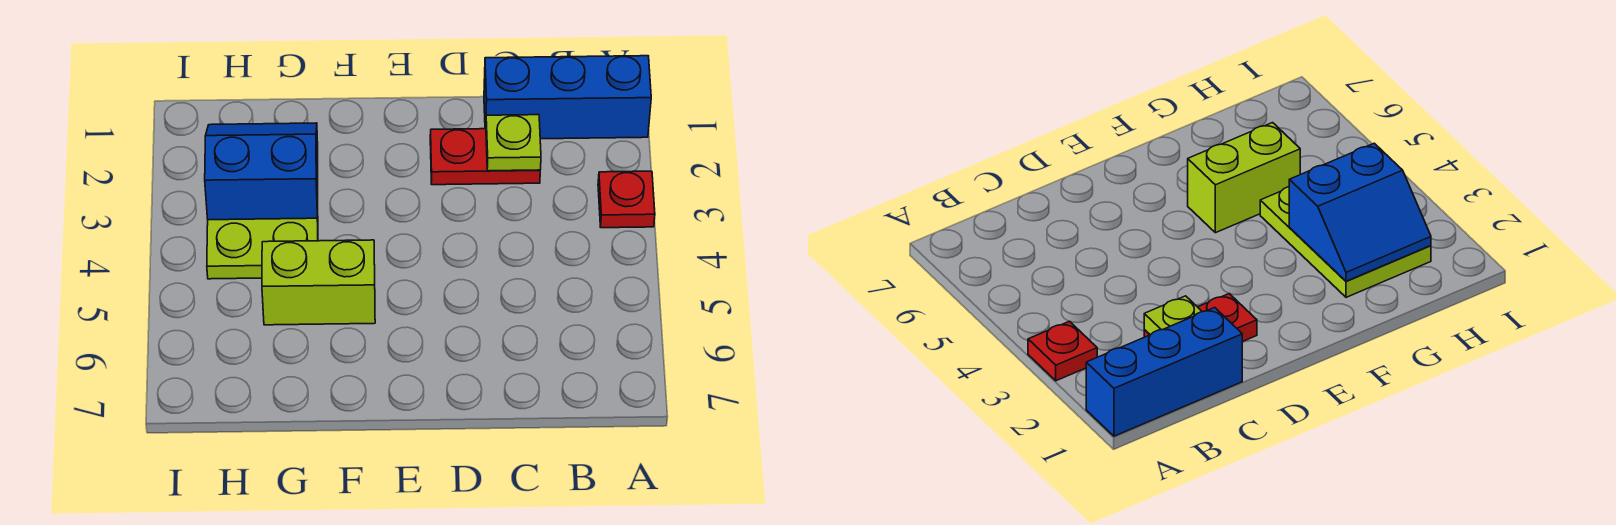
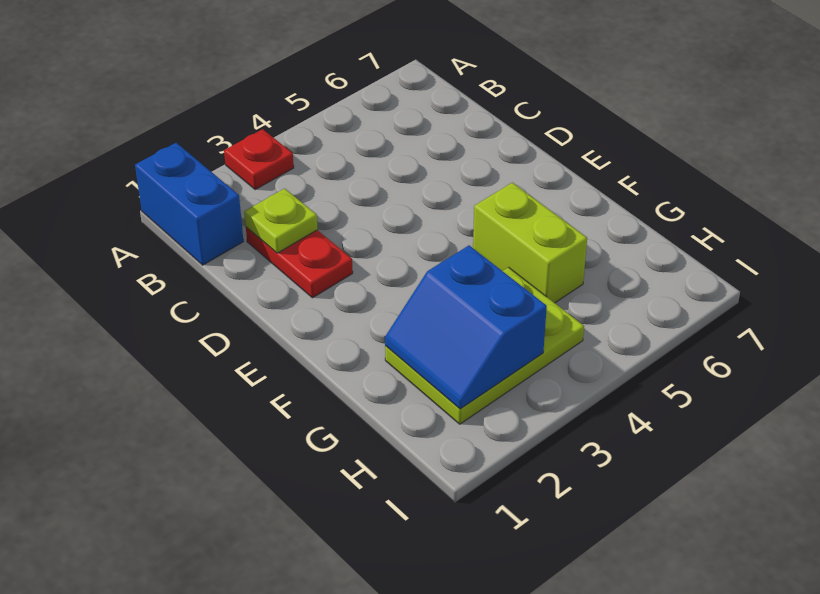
blue brick A1:C1 level 1 -> blue brick A1:B1 level 1

